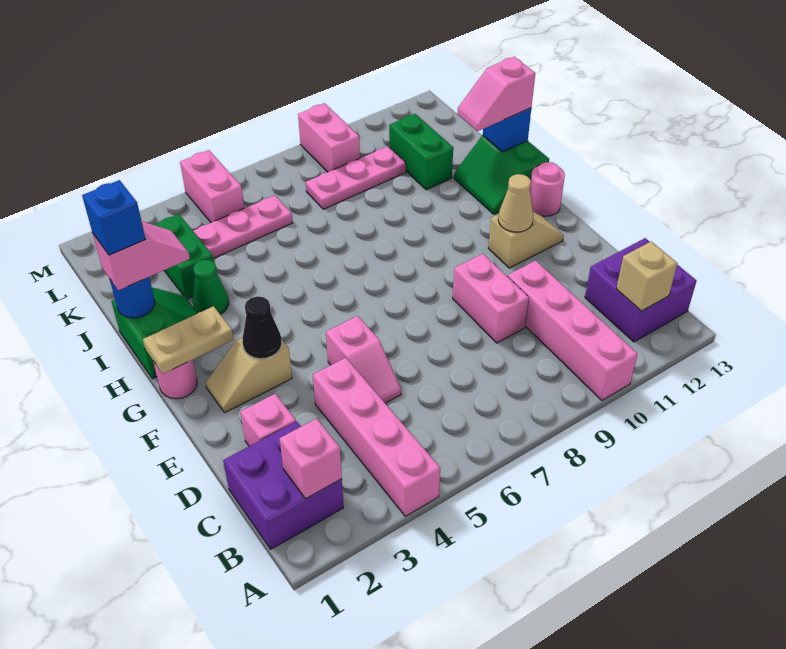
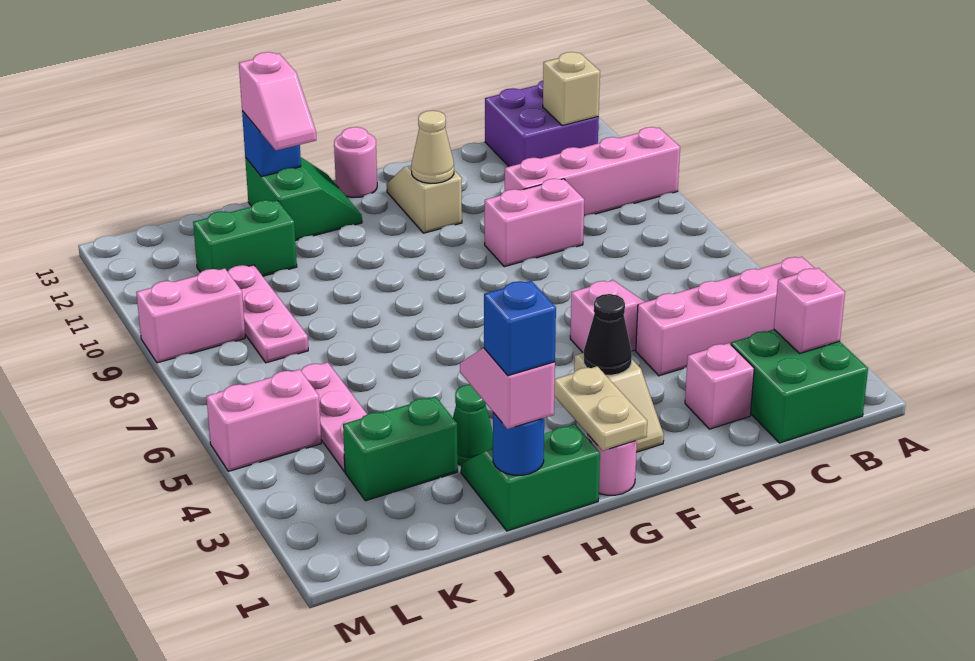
purple brick B1:C2 level 1 -> green brick B1:C2 level 1
green slope H12:I13 level 1 top 13 -> green slope H12:I13 level 1 top I

